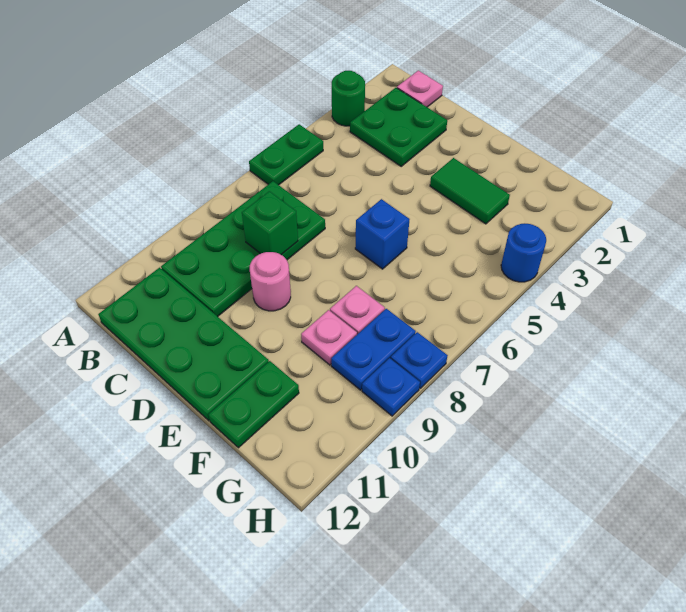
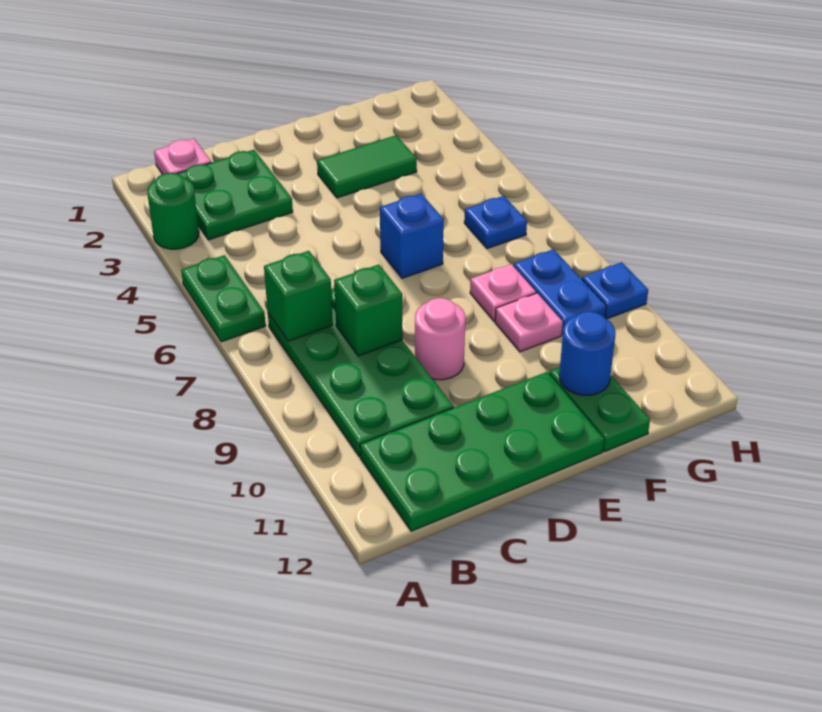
none -> green brick B7 level 2
blue round brick H4 level 1 -> blue round brick F11 level 2
blue plate H8 level 1 -> blue plate G6 level 1

